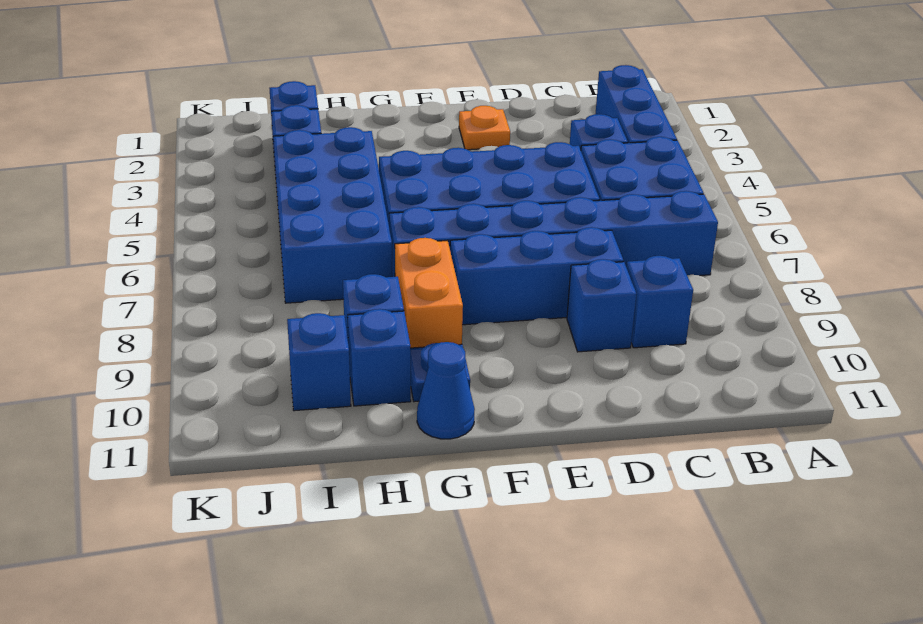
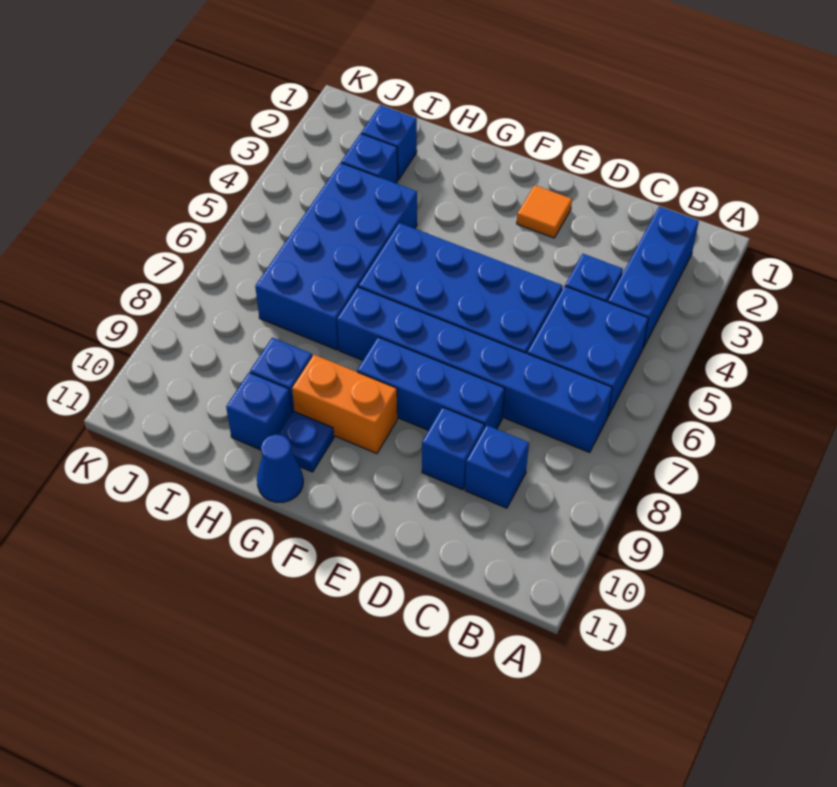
orange plate E2 level 1 -> orange tile E2 level 1
orange brick G8:G9 level 1 -> orange brick F9:G9 level 1
blue brick I10 level 1 -> none

